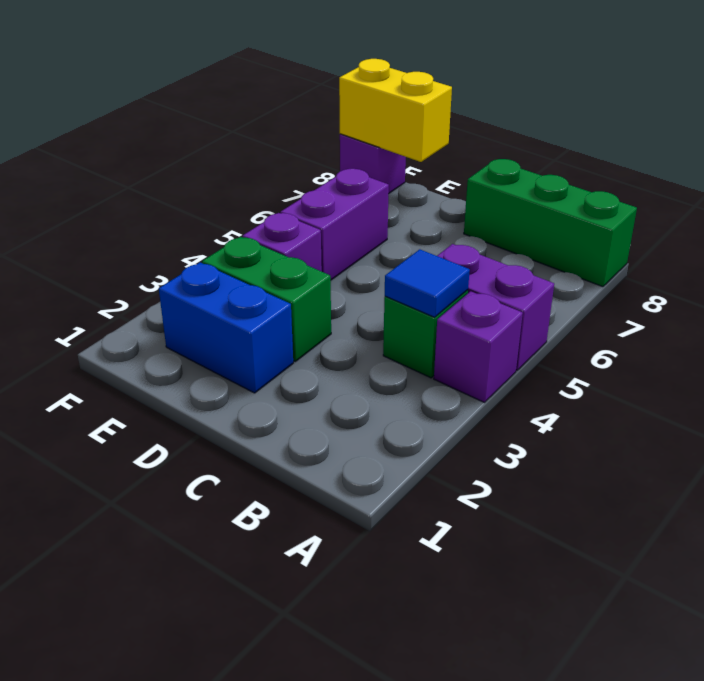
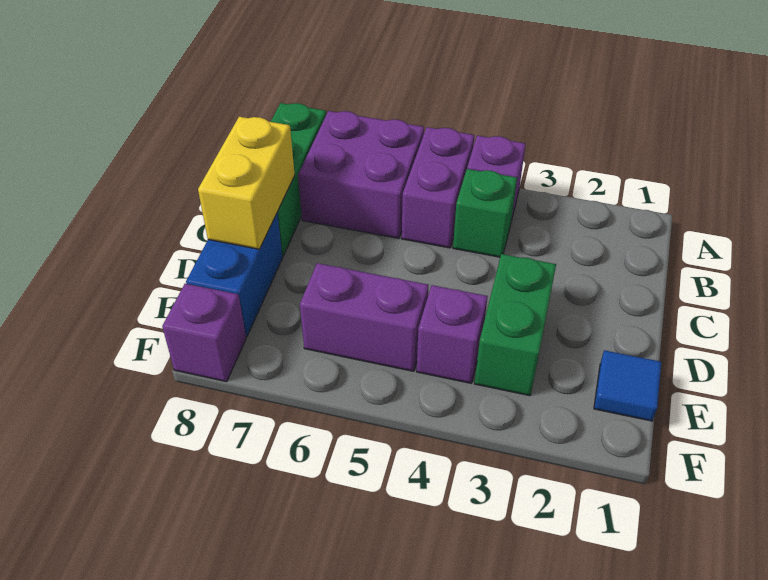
none -> purple brick A6:B7 level 1
blue tile B4 level 2 -> blue tile E1 level 1
blue brick D2:E2 level 1 -> blue brick D8:E8 level 1
yellow brick E8:F8 level 2 -> yellow brick C8:D8 level 2

